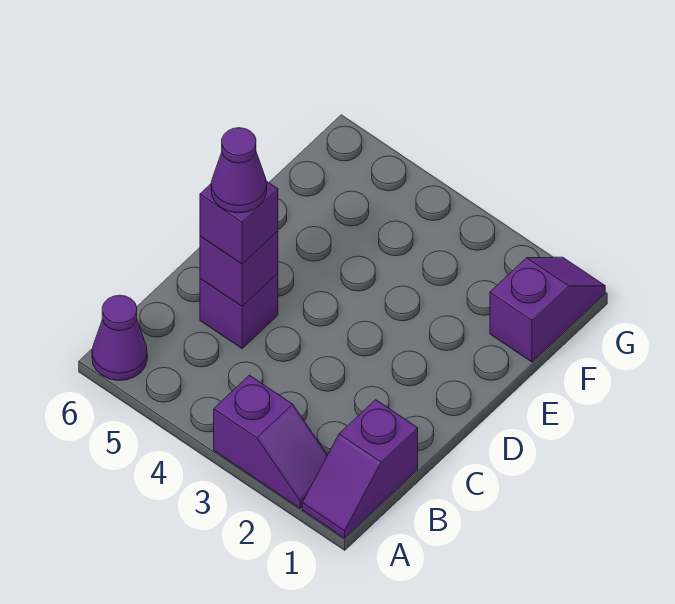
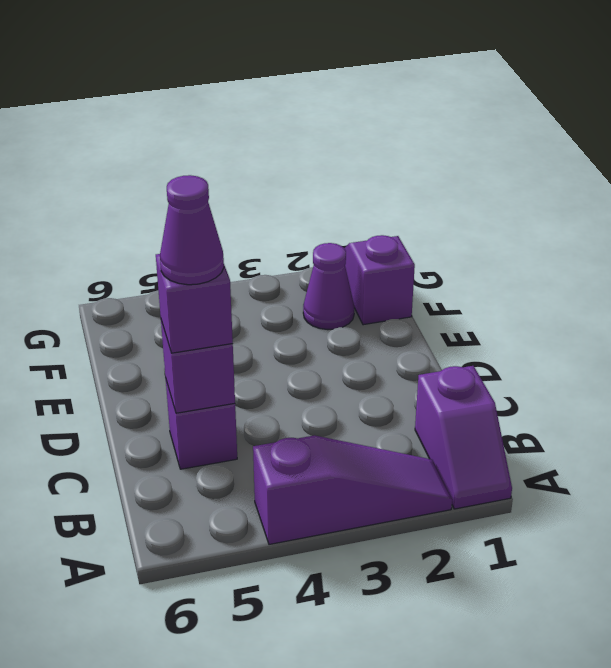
purple slope A2:A3 level 1 top 3 -> purple slope A2:A4 level 1 top 4
purple cone A6 level 1 -> purple cone F2 level 1

